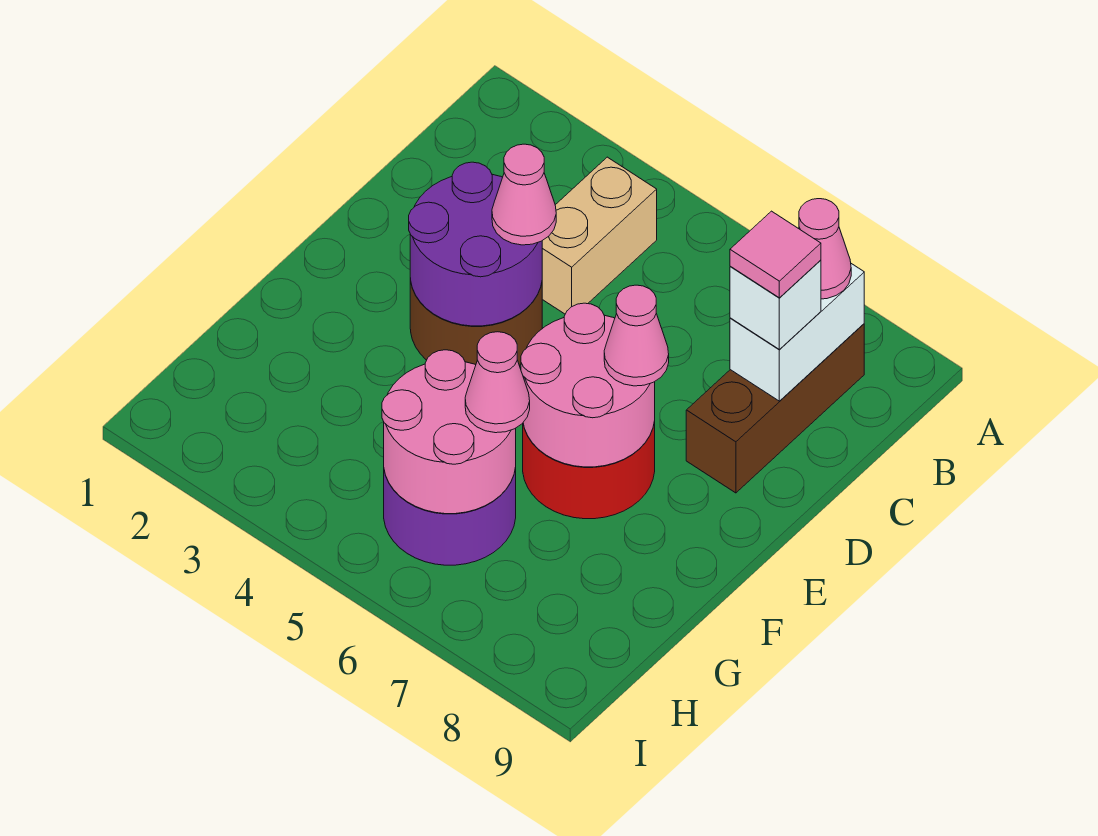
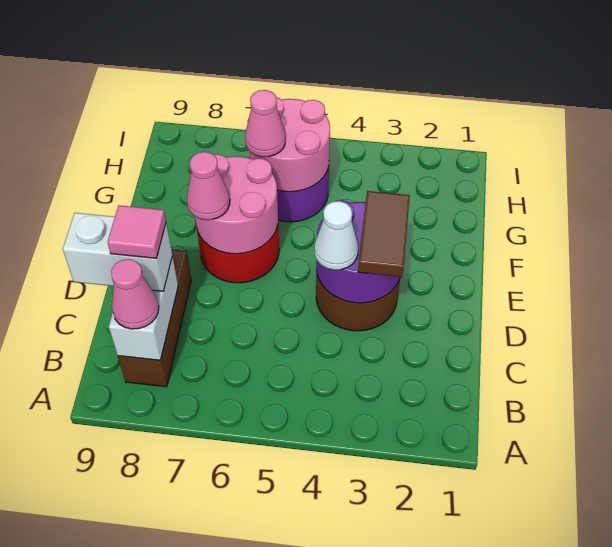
tan brick B4:C4 level 1 -> none
white brick C8 level 3 -> white brick C8:C9 level 3
none -> brown tile D3:E3 level 3
pink cone D4 level 3 -> white cone D4 level 3

